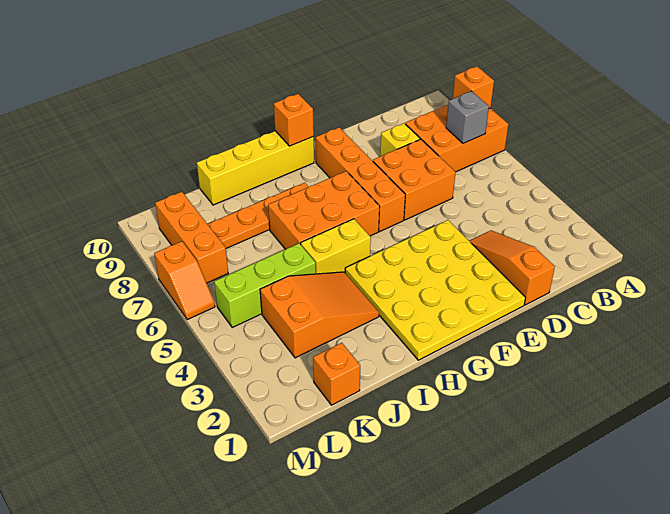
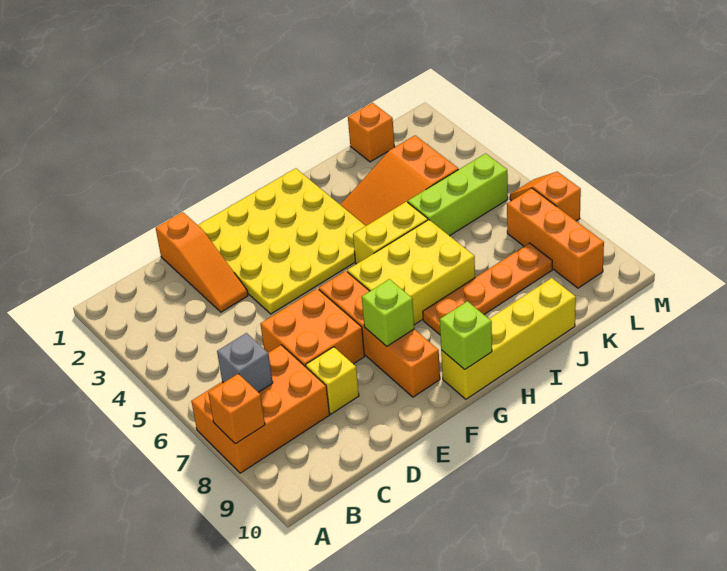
none -> lime brick F8 level 2
orange brick G6:I7 level 1 -> yellow brick G6:I7 level 1
orange brick G10 level 2 -> lime brick G10 level 2

